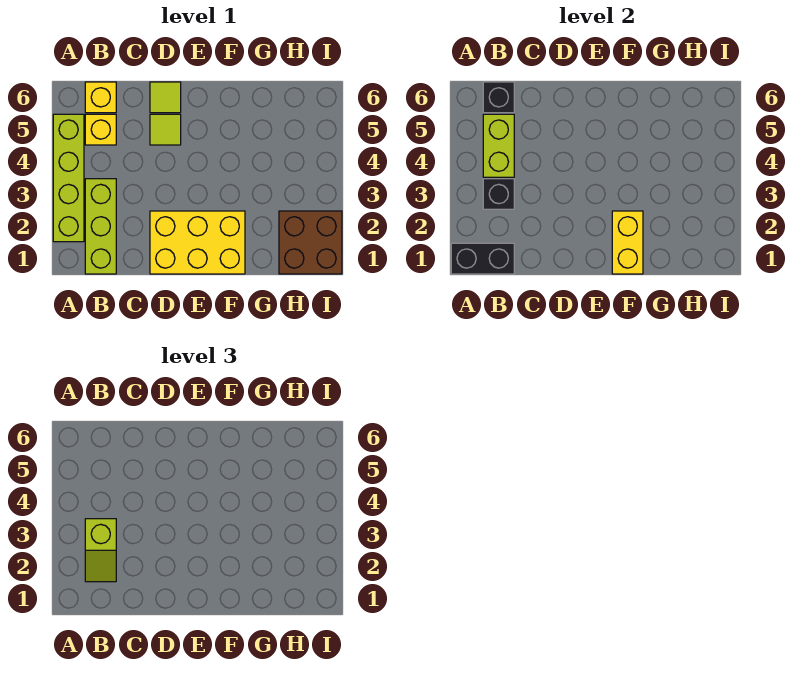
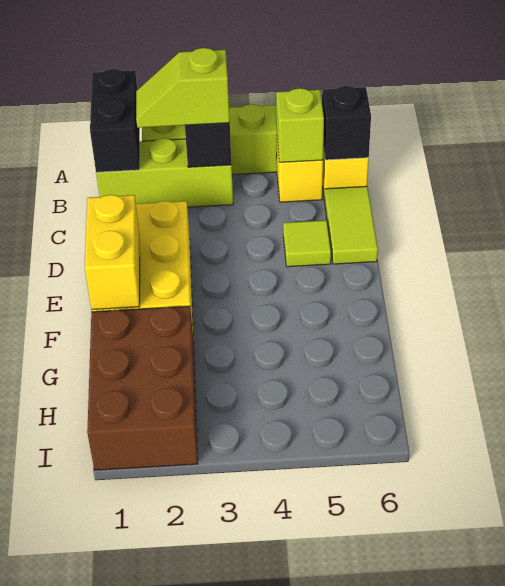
lime brick B4:B5 level 2 -> lime brick B5 level 2
lime tile D6 level 1 -> lime tile C6:D6 level 1
yellow brick F1:F2 level 2 -> yellow brick E1:F1 level 2
brown brick H1:I2 level 1 -> brown brick G1:I2 level 1

